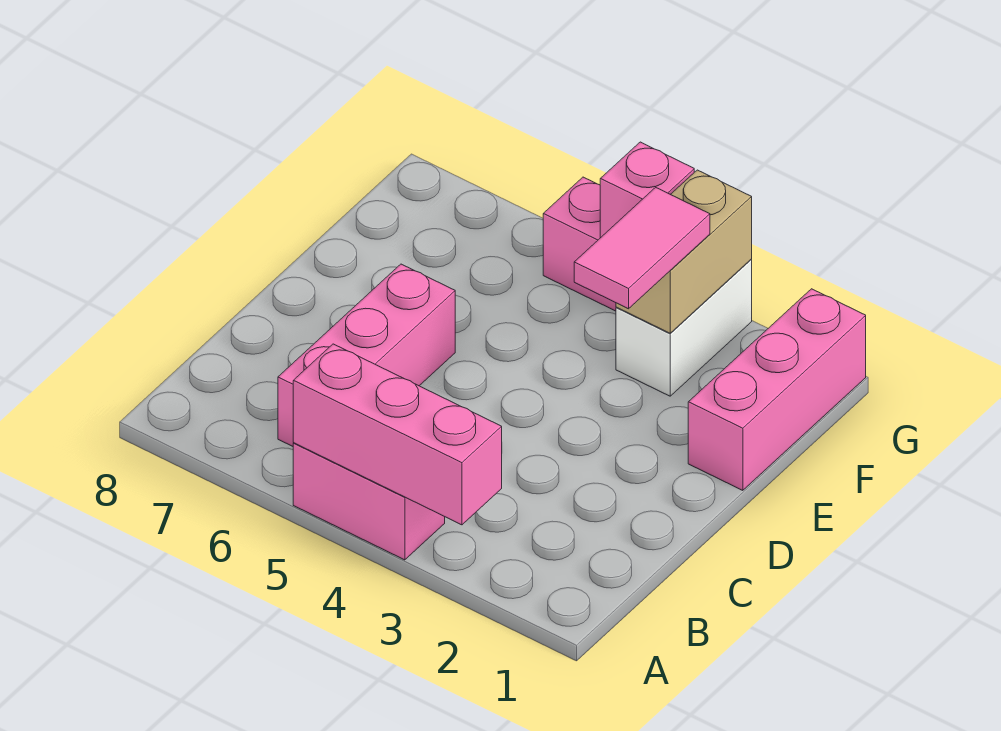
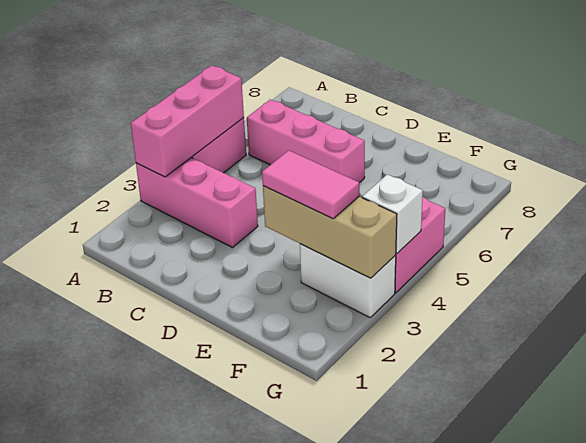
pink brick E1:G1 level 1 -> pink brick A3:C3 level 1
tan brick F3:G3 level 2 -> tan brick E3:G3 level 2
pink brick G4 level 2 -> white brick G4 level 2

